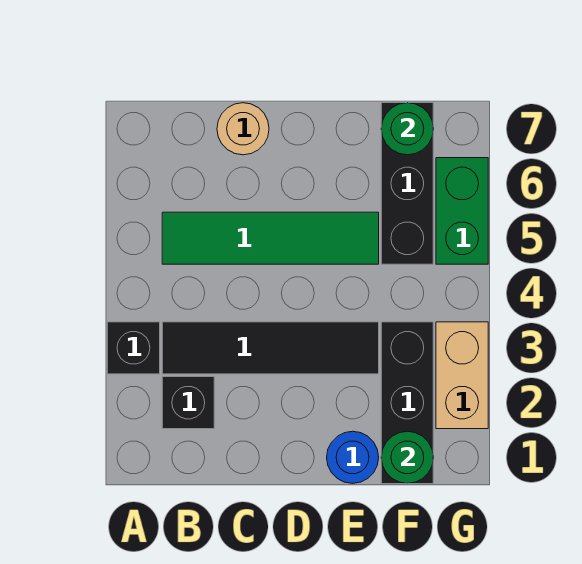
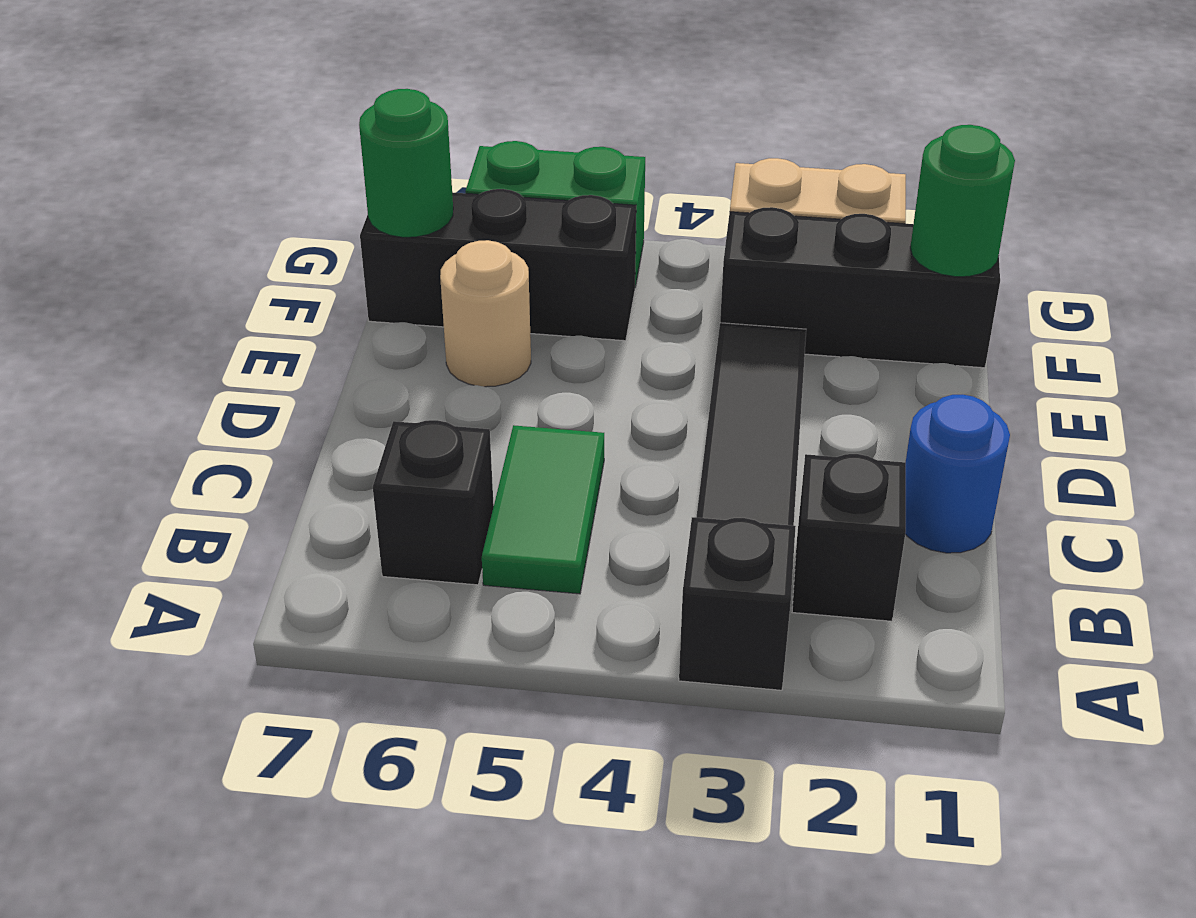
green tile B5:E5 level 1 -> green tile B5:C5 level 1
none -> black brick B6 level 1
tan round brick C7 level 1 -> tan round brick E6 level 1
blue round brick E1 level 1 -> blue round brick C1 level 1

